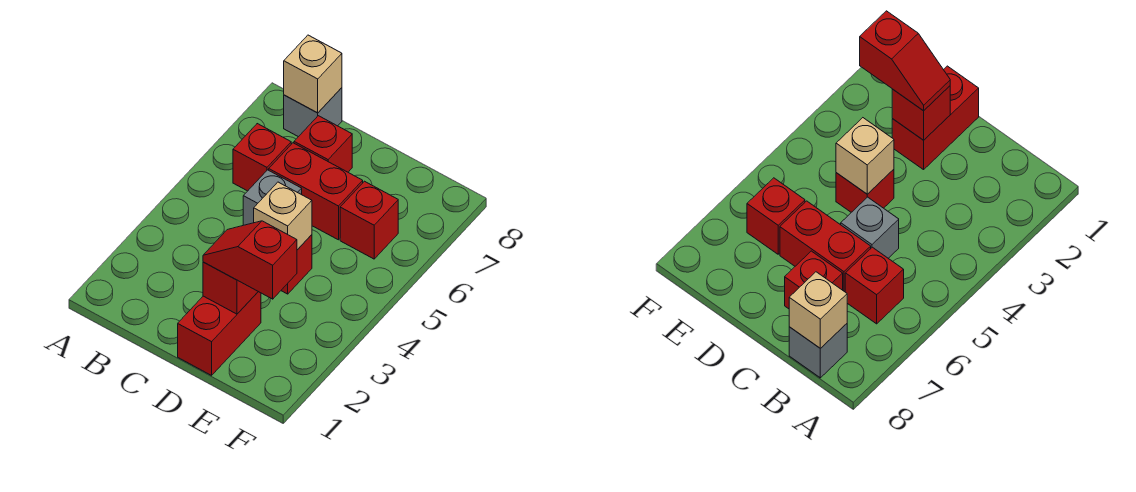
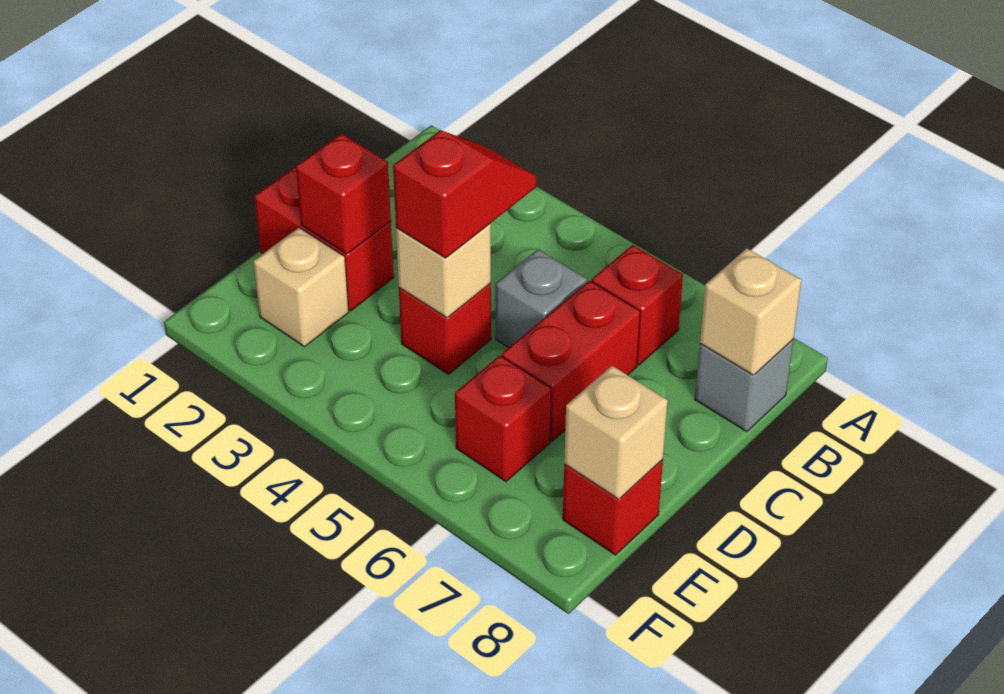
red brick C7 level 1 -> red brick E8 level 1
red slope D2:E2 level 3 top E -> red slope C4:D4 level 3 top D
none -> tan brick E2 level 1
none -> tan brick E8 level 2

